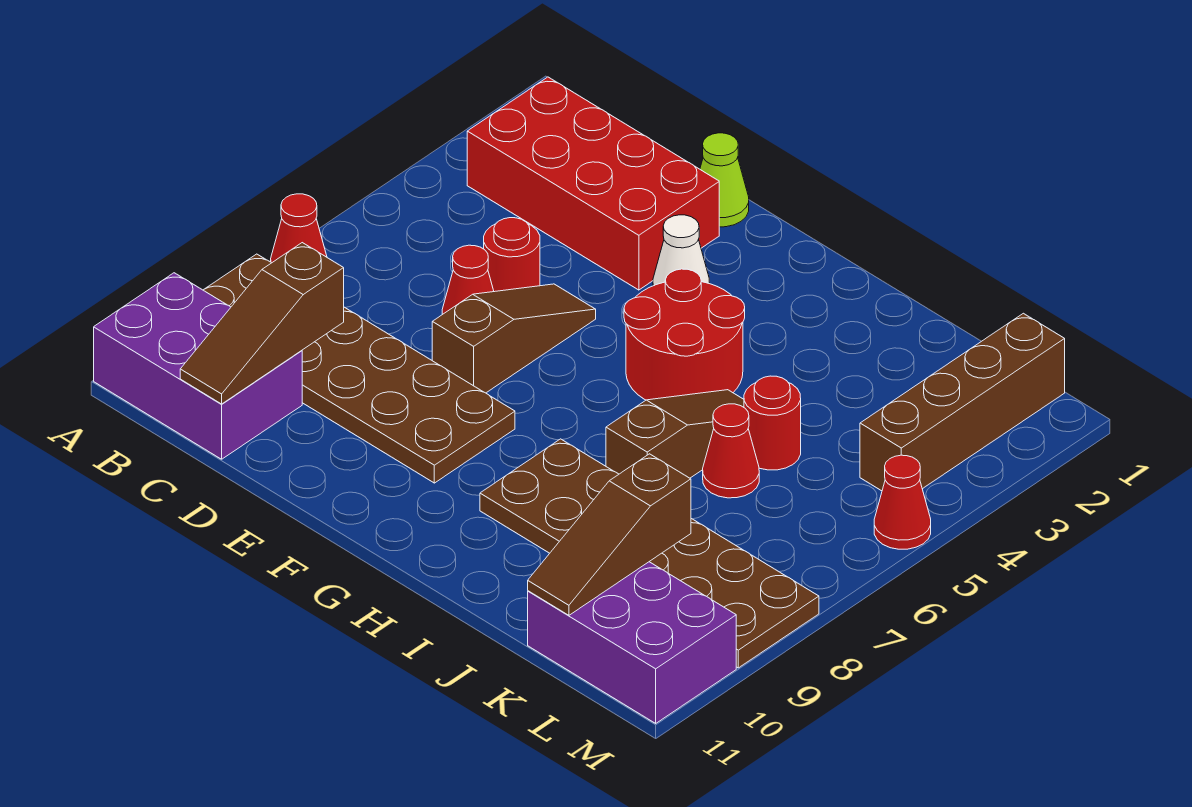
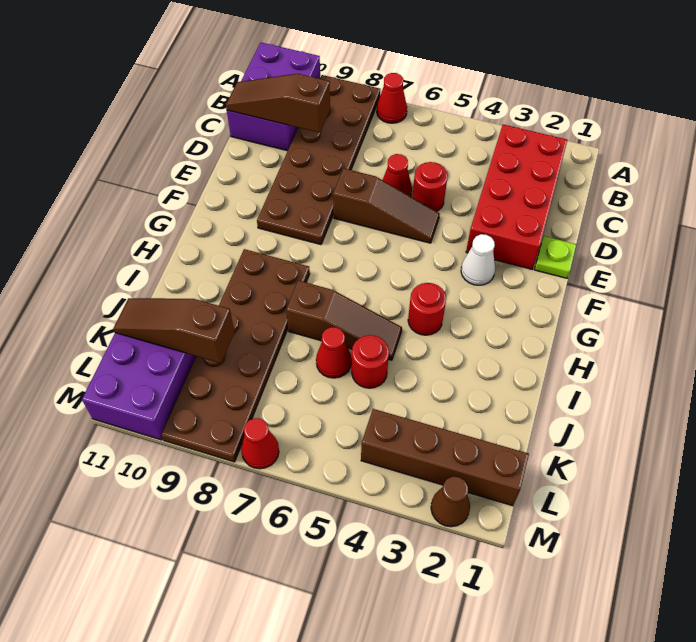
lime cone E1 level 1 -> lime plate E1 level 1
red round brick G4:H5 level 1 -> red round brick H4 level 1
none -> brown cone M2 level 1
red cone M5 level 1 -> red cone M7 level 1

